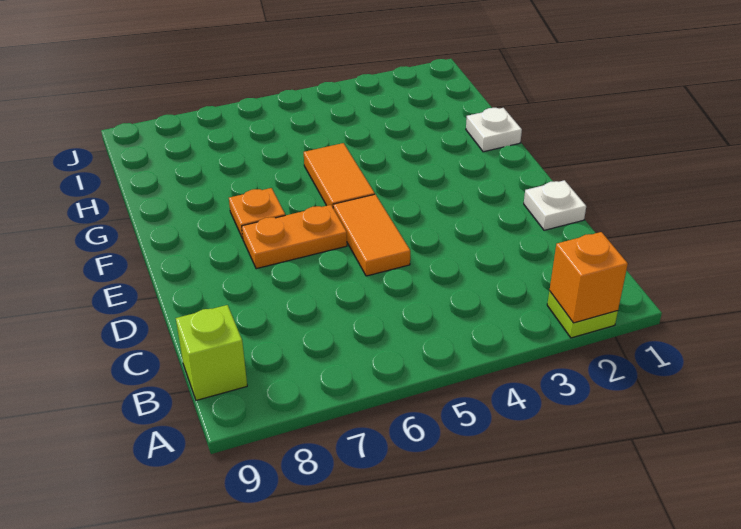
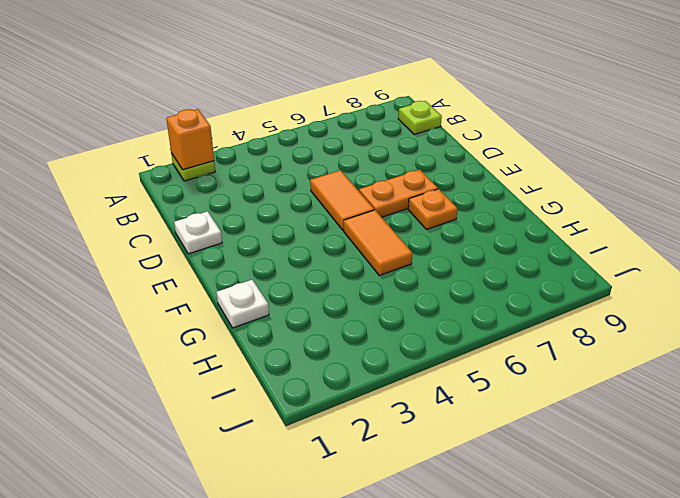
lime brick B9 level 1 -> lime plate B9 level 1

